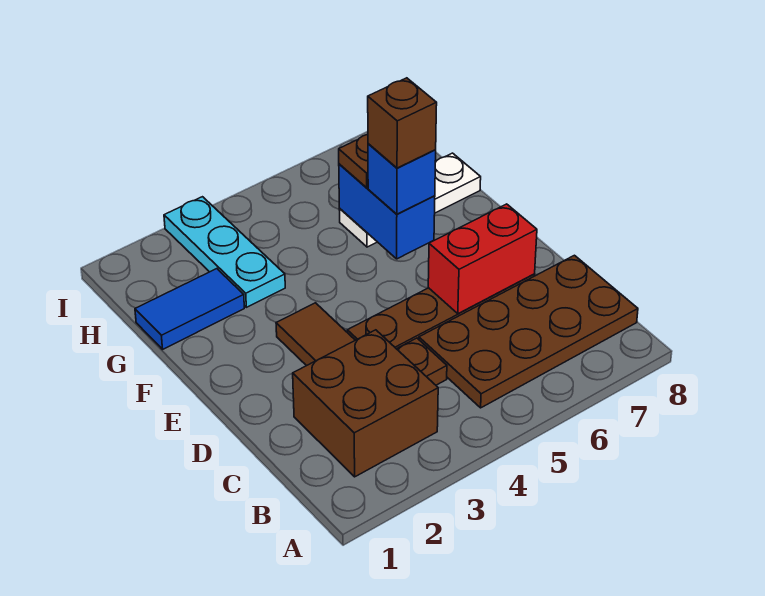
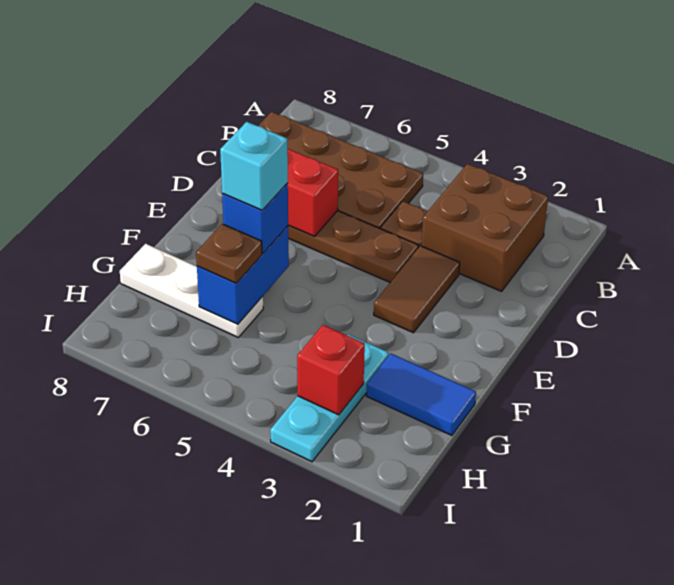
brown brick F6 level 4 -> cyan brick F6 level 4
none -> red brick H3 level 2

